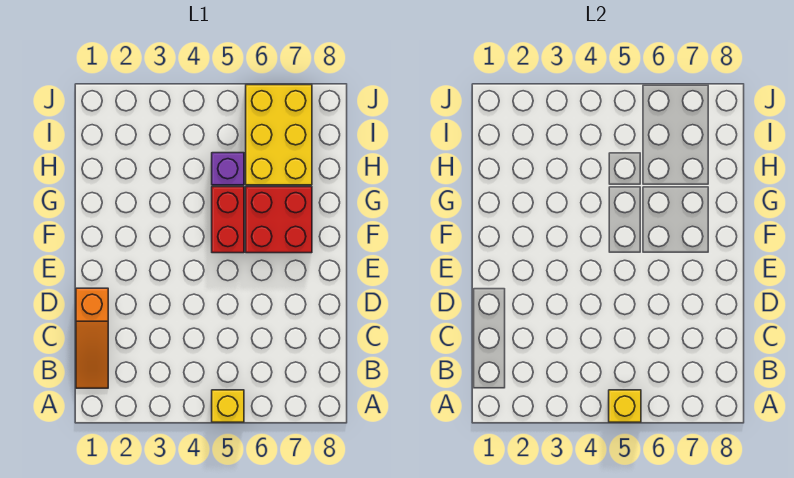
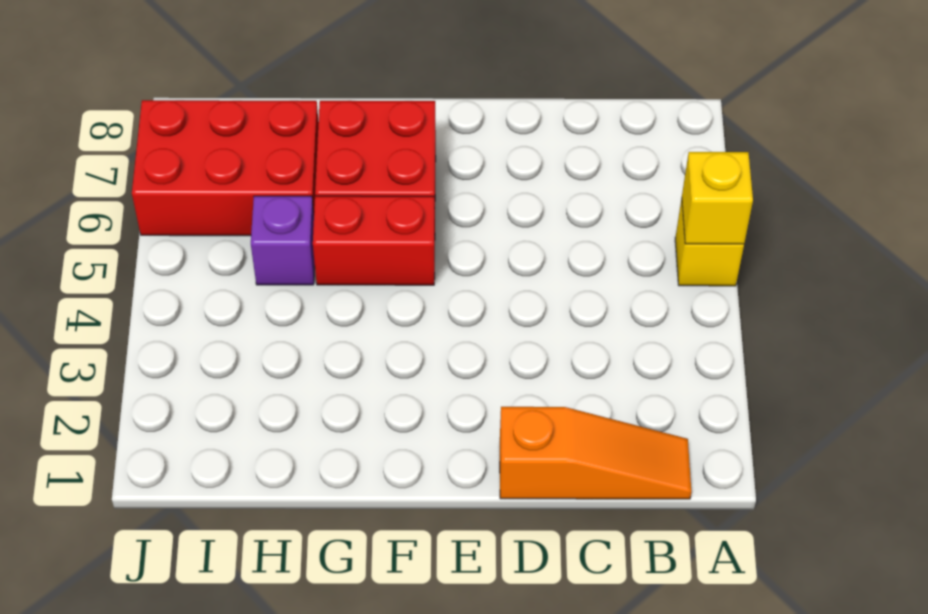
yellow brick H6:J7 level 1 -> red brick H6:J7 level 1

